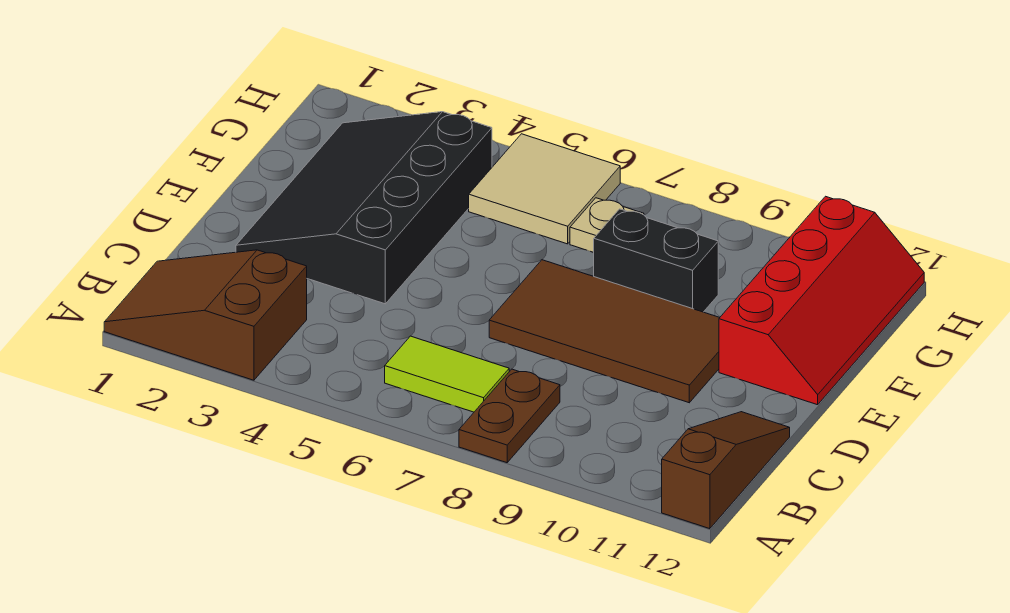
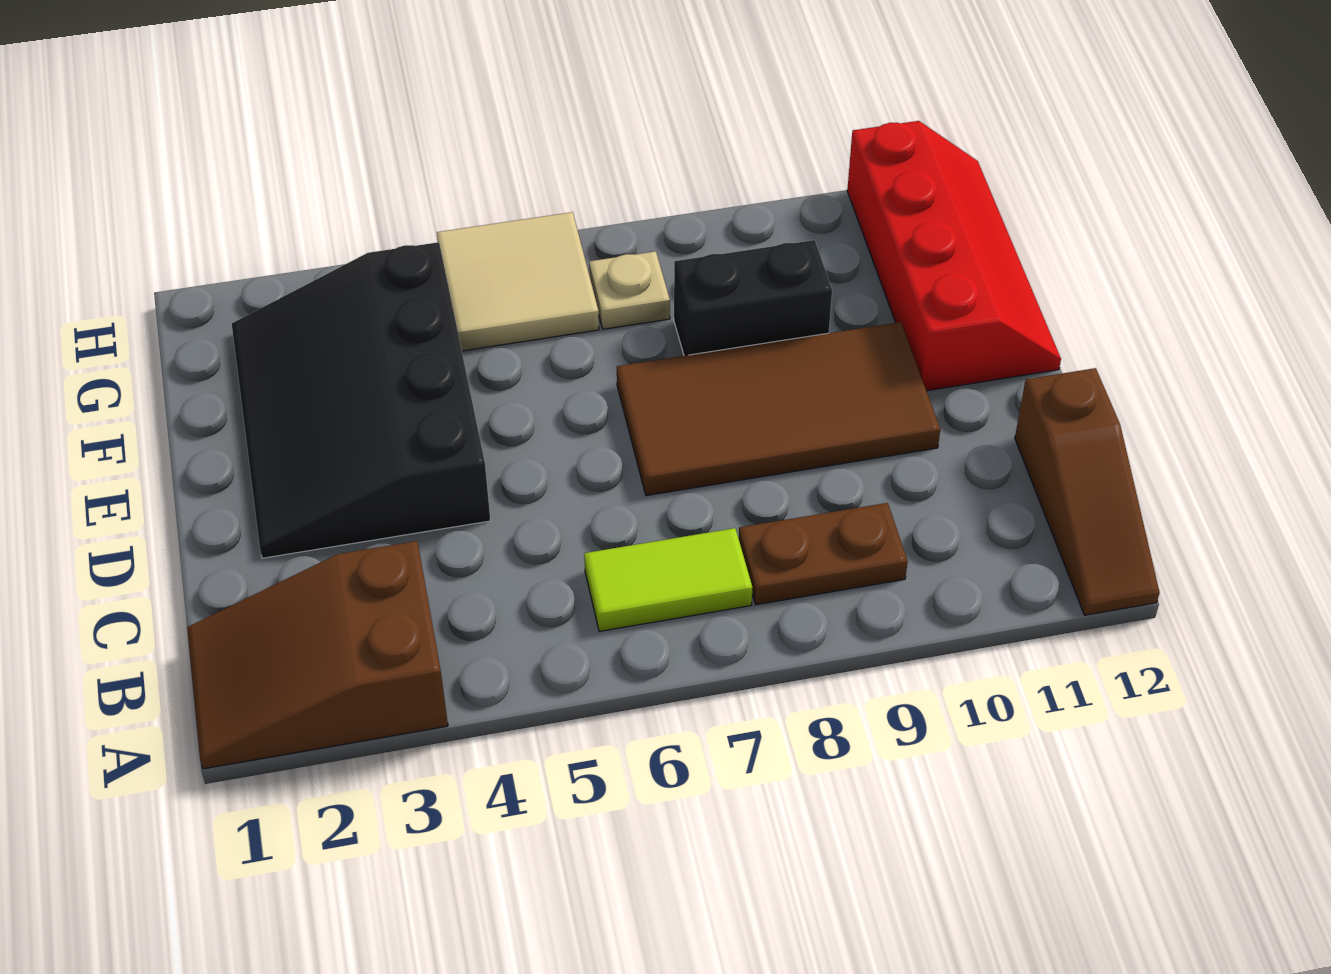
brown plate A8:B8 level 1 -> brown plate B8:B9 level 1
brown slope A12:C12 level 1 top A -> brown slope A12:C12 level 1 top C

